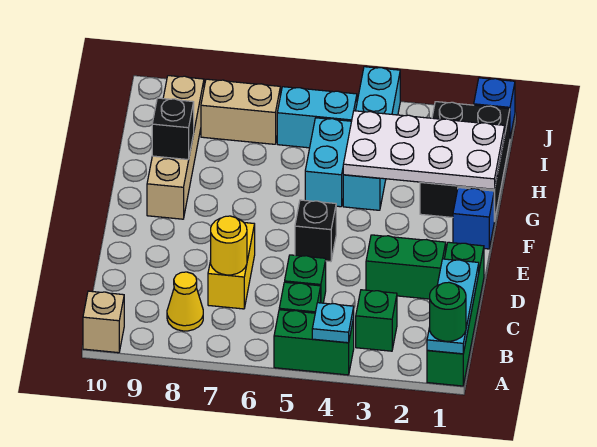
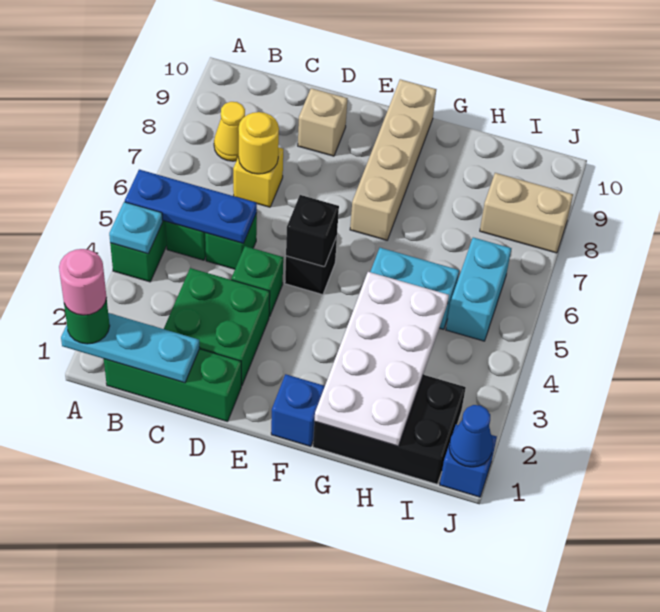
green brick A1:D1 level 1 -> green brick B1:D1 level 1
none -> pink round brick A1 level 4
none -> blue plate A5:C5 level 2
tan brick A10 level 1 -> tan brick D9 level 1
green brick B3 level 1 -> green brick D4 level 1
yellow brick C7:D7 level 1 -> yellow brick C7 level 1
green brick D2:D3 level 1 -> green brick C2:D3 level 1
tan brick F9:I9 level 1 -> tan brick F7:F10 level 1
cyan brick G4:J4 level 1 -> none
black brick G9 level 2 -> black brick E5 level 2
tan brick I7:I8 level 1 -> tan brick I8:J8 level 1
none -> blue cone J1 level 2

